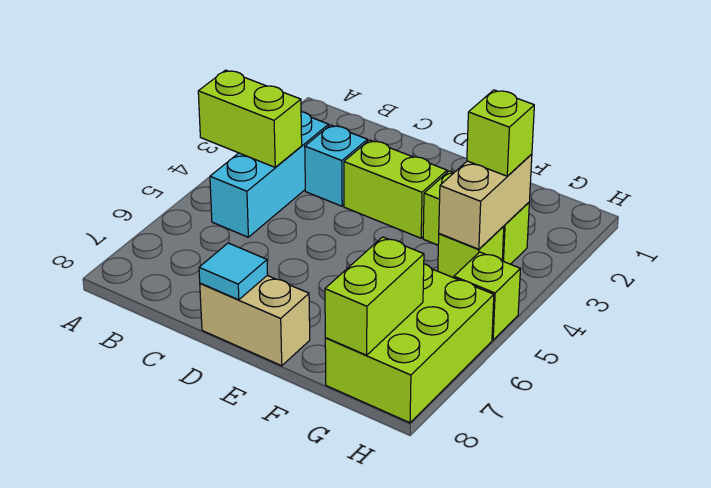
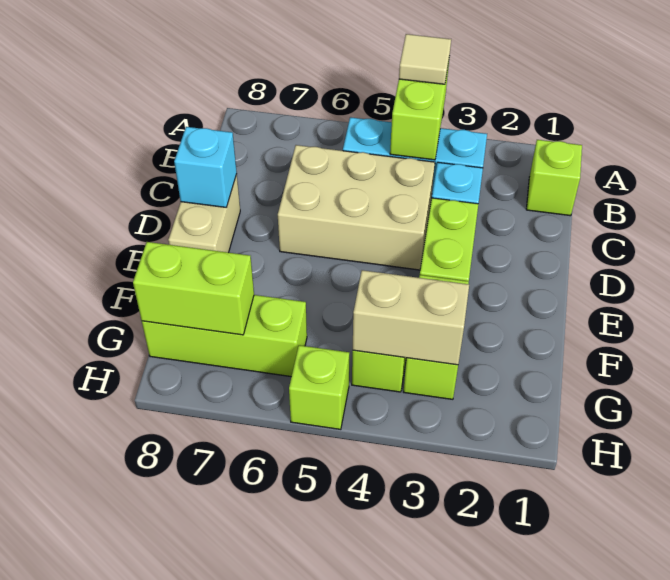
none -> tan tile A4 level 3
none -> tan brick C4:D6 level 1
cyan tile D8 level 2 -> cyan brick D8 level 2
lime brick G3 level 3 -> lime brick B1 level 1
lime brick G6:H8 level 1 -> lime brick G6:G8 level 1

